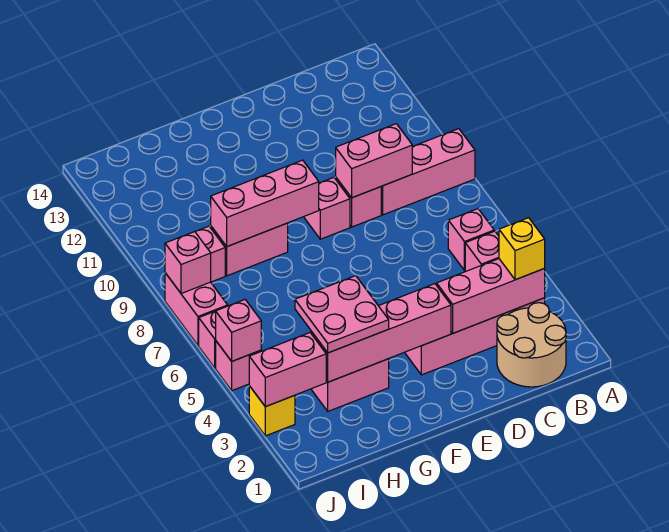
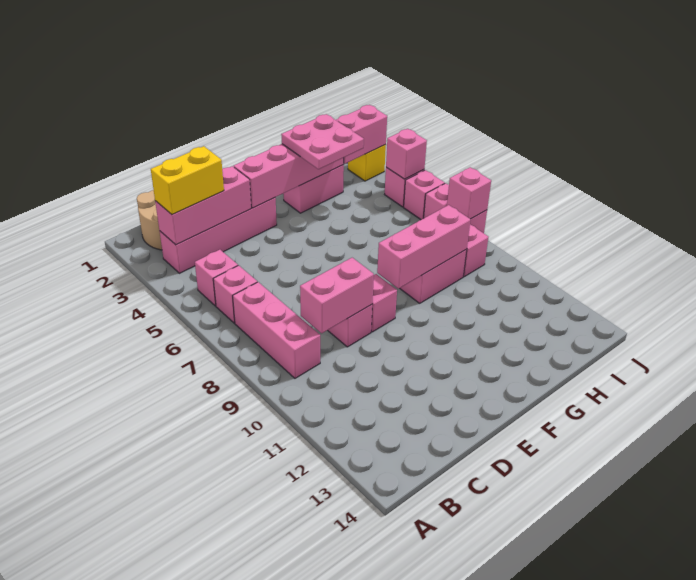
pink brick A9:C9 level 1 -> pink brick B7:B9 level 1
yellow brick B3 level 3 -> yellow brick B3:C3 level 3

